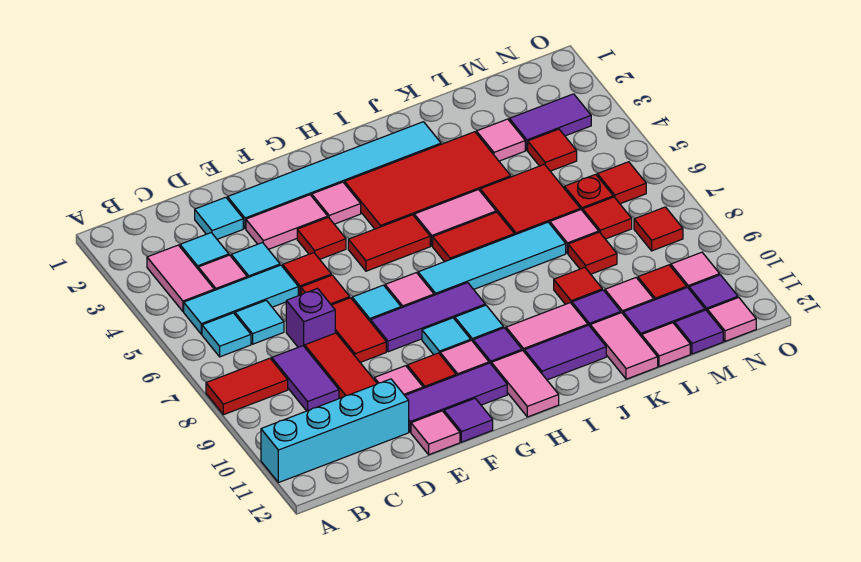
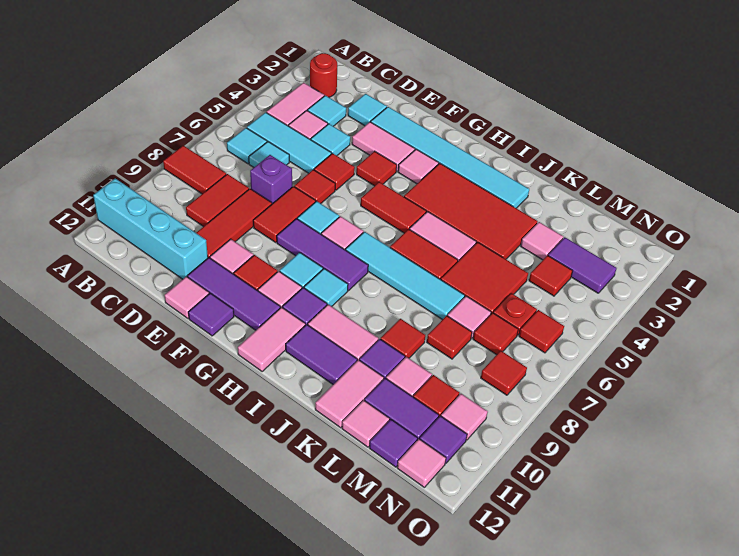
none -> red round brick B2 level 1
purple tile C8:C9 level 1 -> red tile C8:C9 level 1

